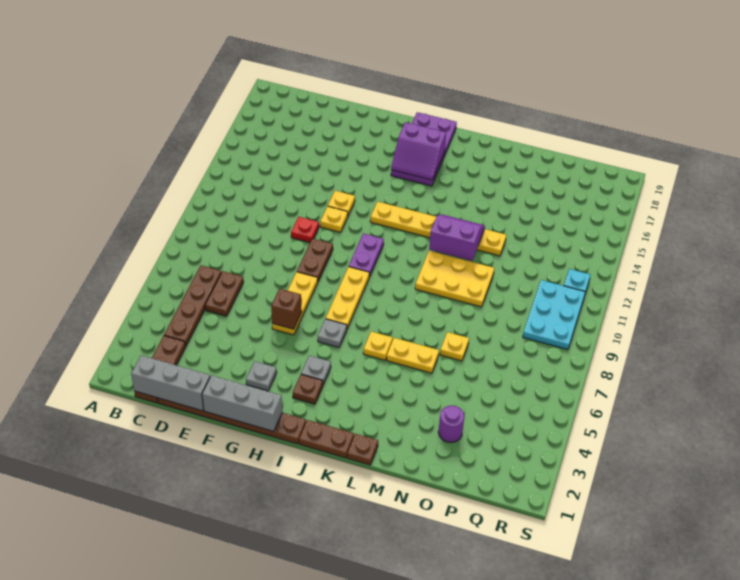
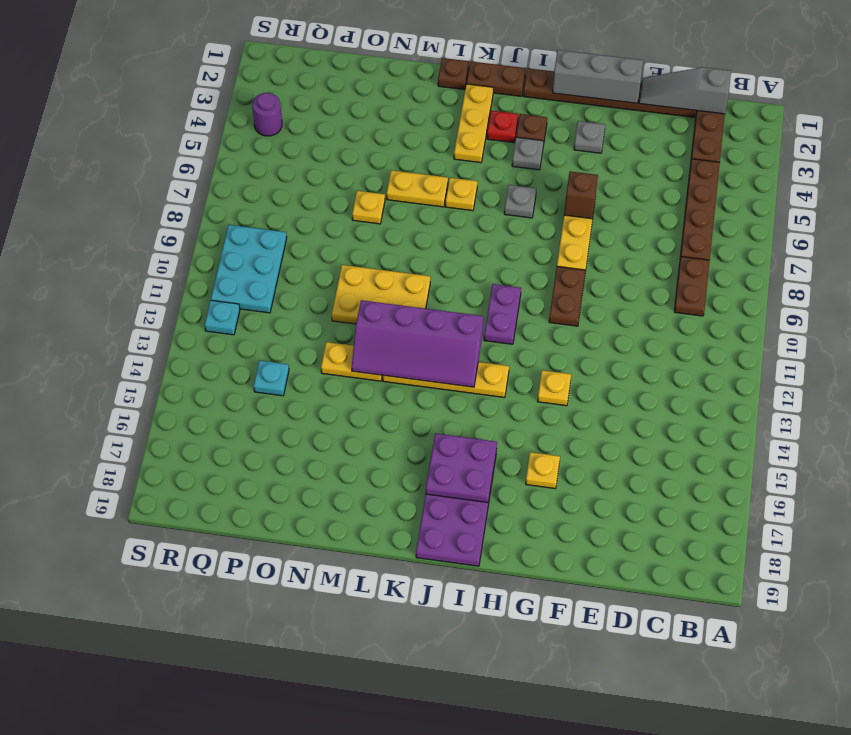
grey brick C1:E1 level 2 -> grey slope C1:E1 level 2 top C
brown plate D6:D7 level 1 -> brown plate C8:C9 level 1
red plate F11 level 1 -> red plate J3 level 1
yellow plate G12 level 1 -> yellow plate G16 level 1
yellow plate I7:I9 level 1 -> yellow plate K2:K4 level 1
purple slope I16:J17 level 2 top 17 -> purple plate I16:J17 level 2
purple slope L12:M13 level 2 top 12 -> purple slope J12:M13 level 2 top 12
purple round brick O3 level 1 -> purple round brick R4 level 1
none -> cyan plate P14 level 1

